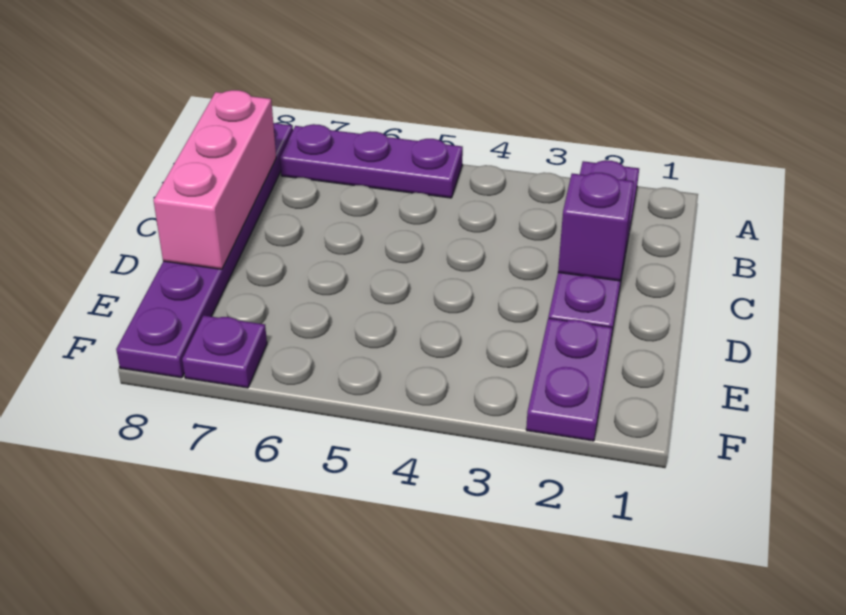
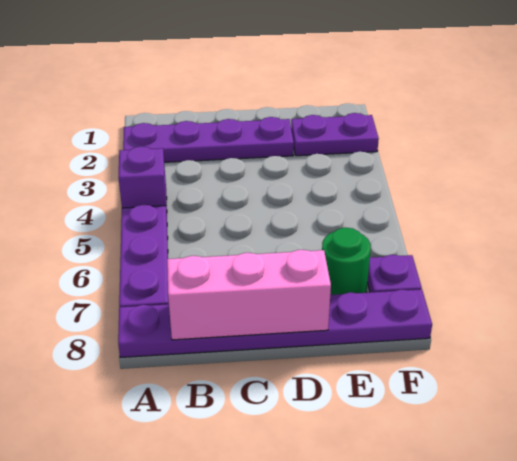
purple brick C2 level 2 -> purple brick A4 level 1
none -> green round brick E7 level 1

